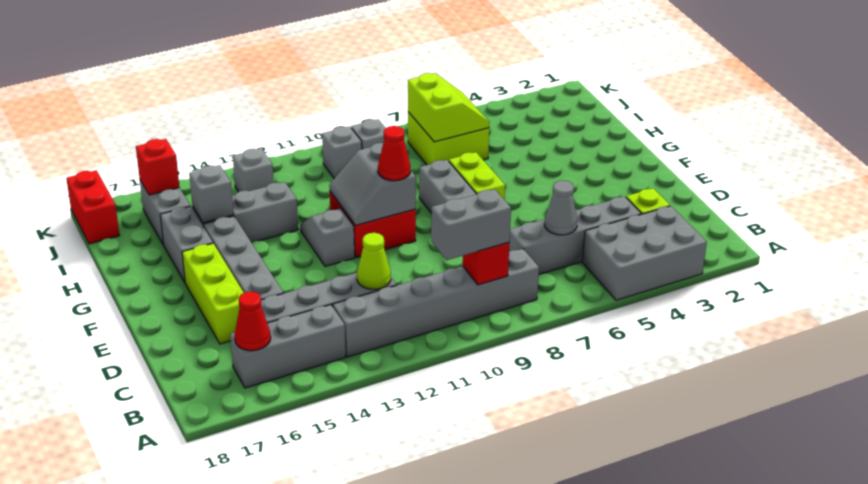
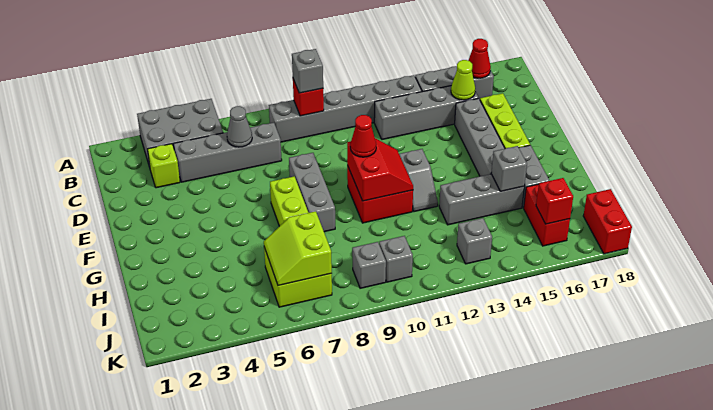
grey brick B9:B10 level 3 -> grey brick B9 level 3
lime cone C12 level 2 -> lime cone C15 level 2
grey slope F10:G11 level 2 top 10 -> red slope F10:G11 level 2 top 10
grey brick I16:J16 level 1 -> red brick I16:J16 level 1

